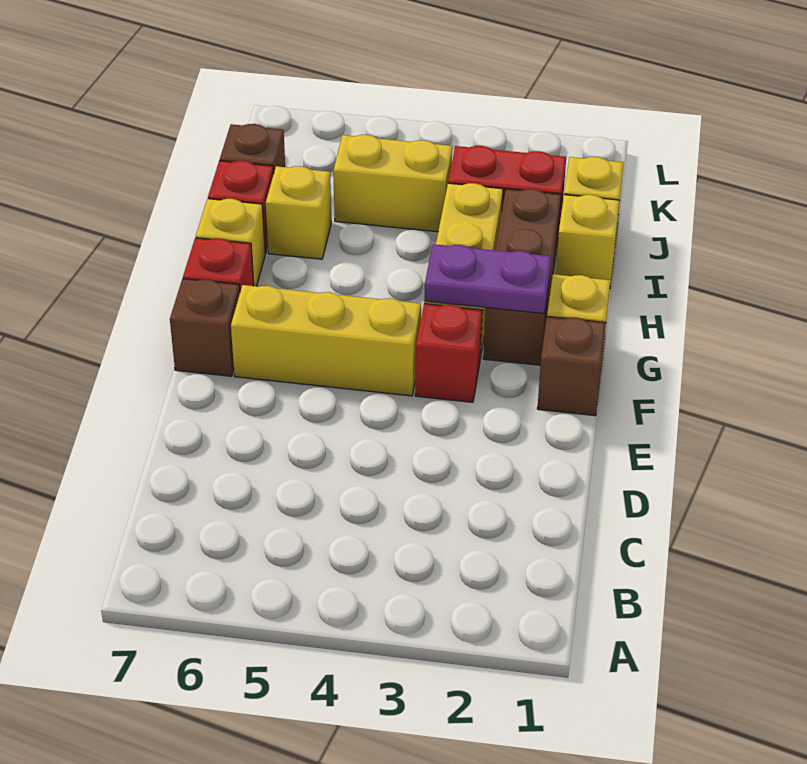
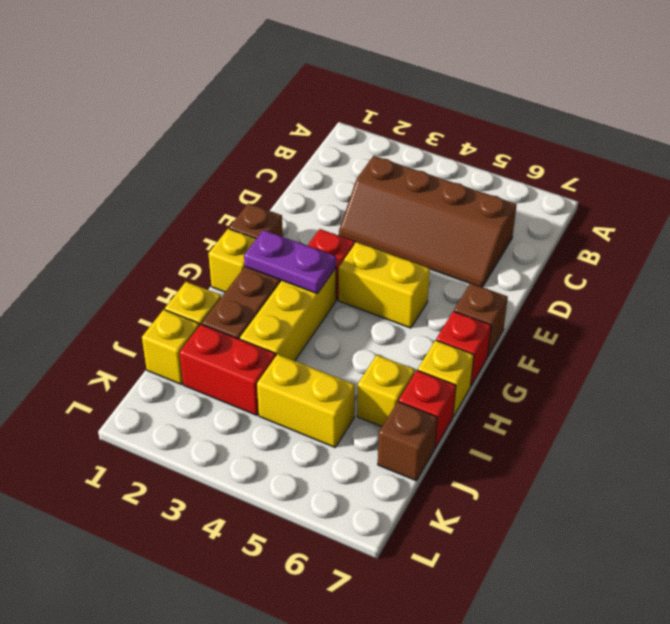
none -> brown slope C3:D6 level 1 top C
yellow brick F4:F6 level 1 -> yellow brick F4:F5 level 1

